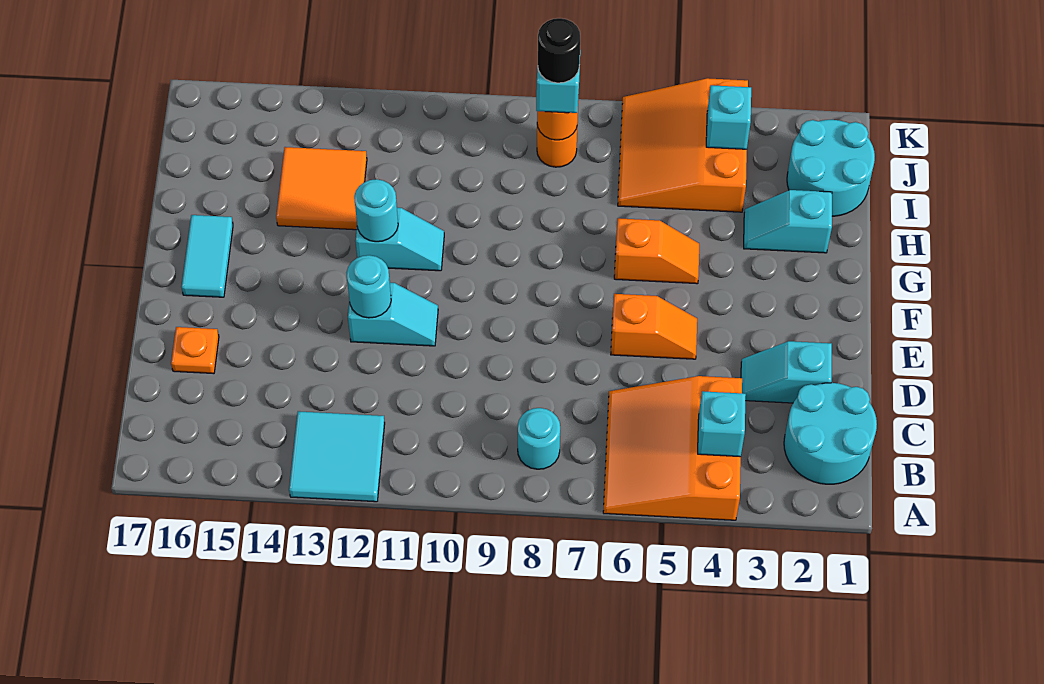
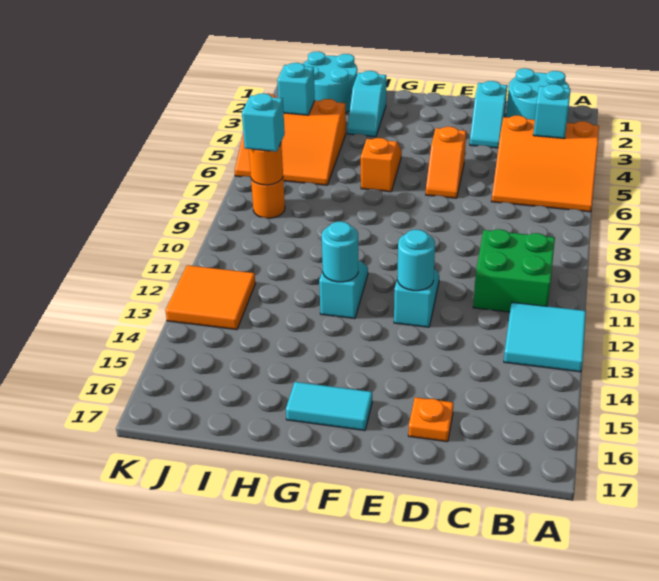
cyan round brick B8 level 1 -> none
none -> green brick B10:C11 level 1
orange slope E5:E6 level 1 top 6 -> orange slope E5:E6 level 1 top 5
orange tile H13:I14 level 1 -> orange tile J12:K13 level 1
black round brick J8 level 4 -> none

